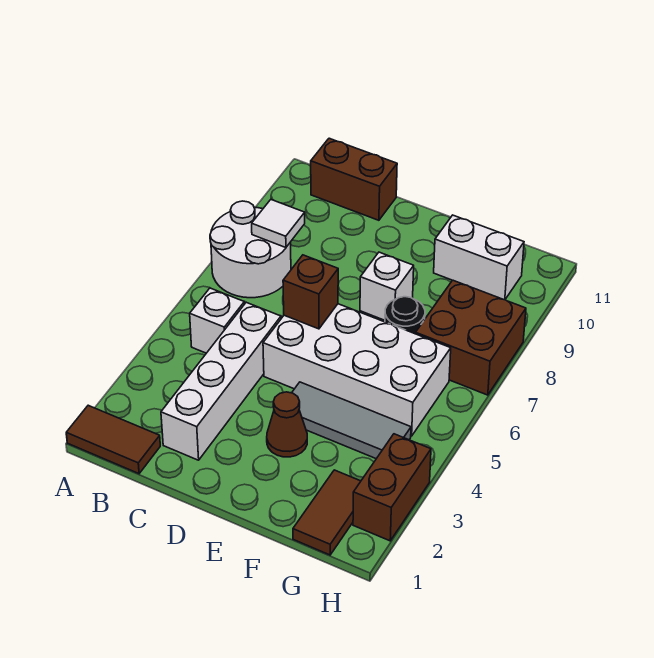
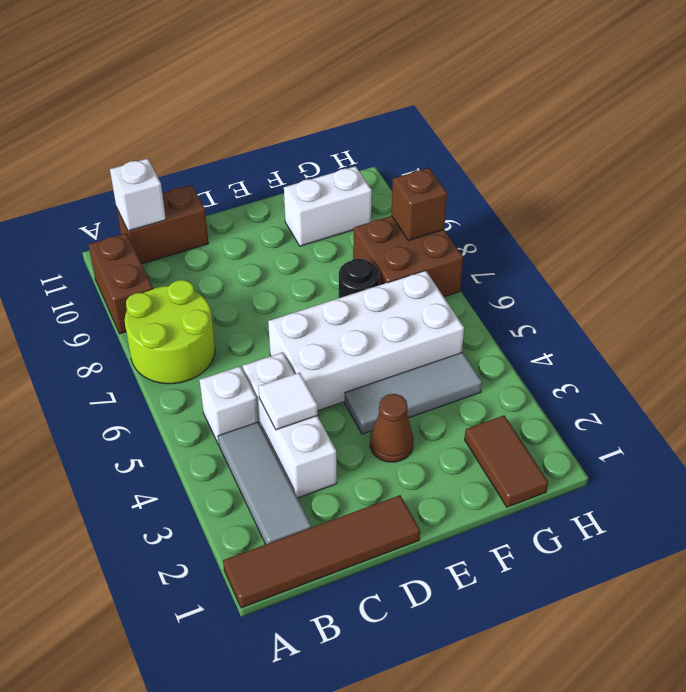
brown tile A1:B1 level 1 -> brown tile A1:D1 level 1
white round brick A7:B8 level 1 -> lime round brick A7:B8 level 1
none -> grey tile B2:B4 level 1
white tile B8 level 2 -> white tile C4 level 2
white brick C2:C5 level 1 -> white brick C3:C5 level 1
brown brick D6 level 2 -> brown brick H8 level 2
white brick E8 level 1 -> white brick B11 level 2
brown brick H2:H3 level 1 -> brown brick A9:A10 level 1

